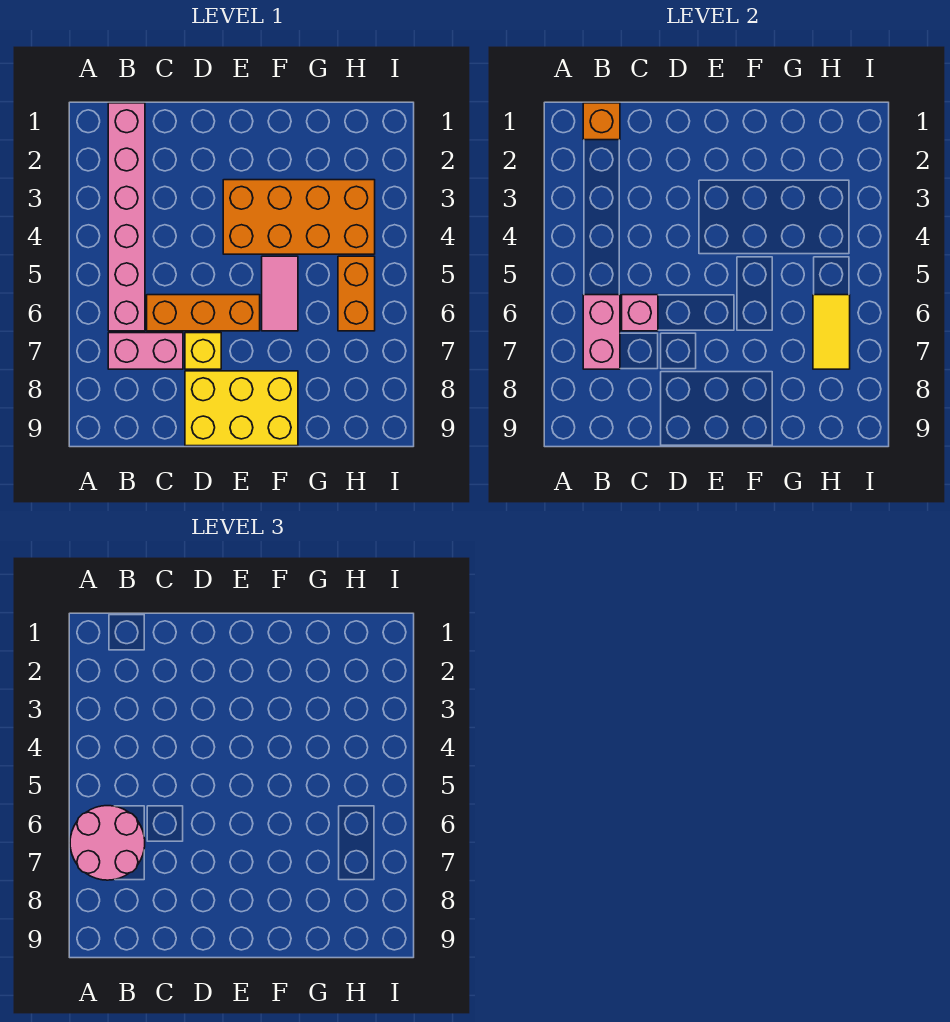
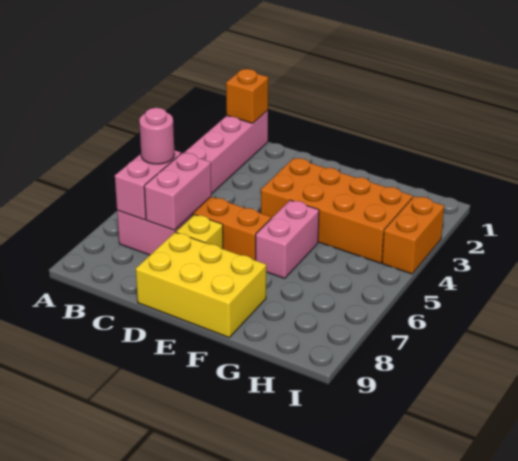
pink round brick A6:B7 level 3 -> pink round brick B6 level 3
pink brick C6 level 2 -> pink brick C6:C7 level 2
pink tile F5:F6 level 1 -> pink brick F5:F6 level 1
orange brick H5:H6 level 1 -> orange brick I3:I4 level 1
yellow tile H6:H7 level 2 -> none

